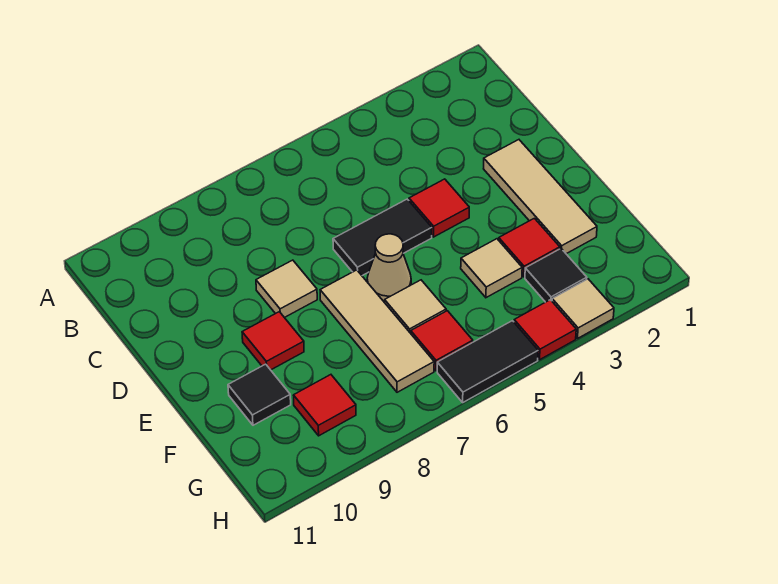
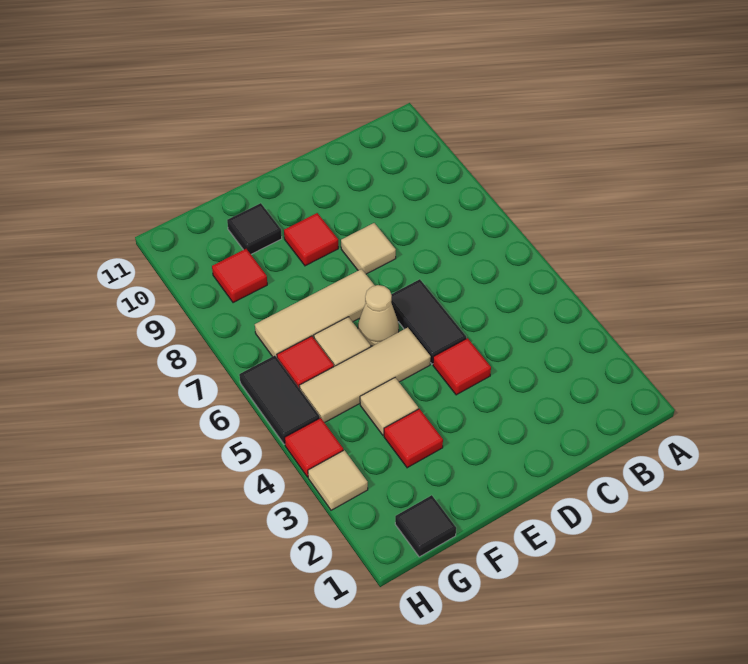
tan tile D2:F2 level 1 -> tan tile E5:G5 level 1
black tile G3 level 1 -> black tile G1 level 1

